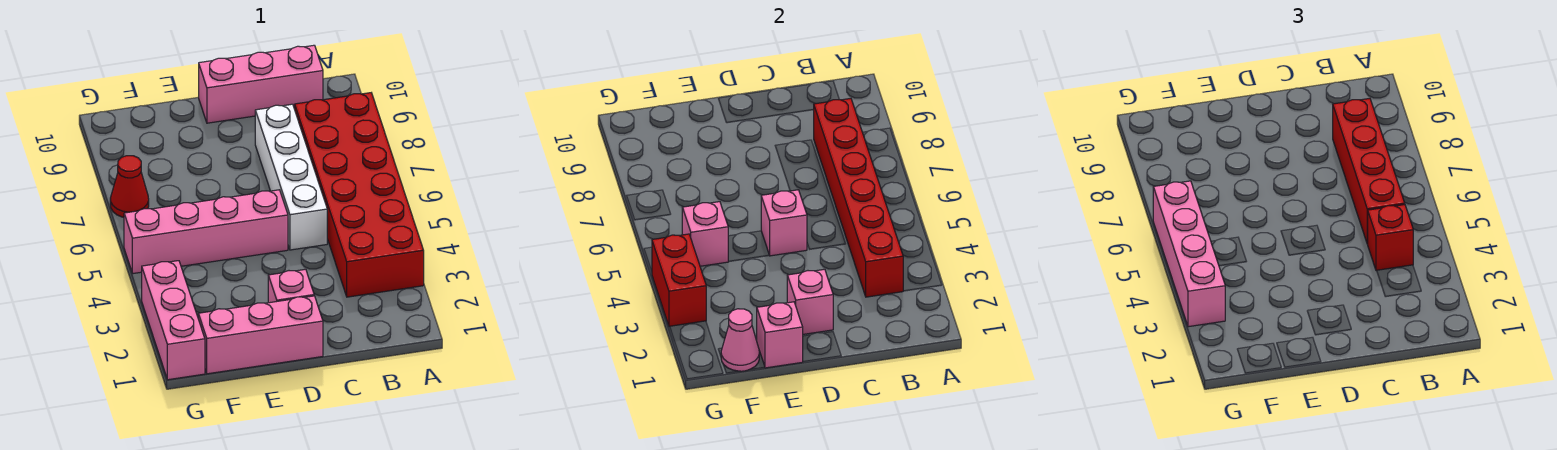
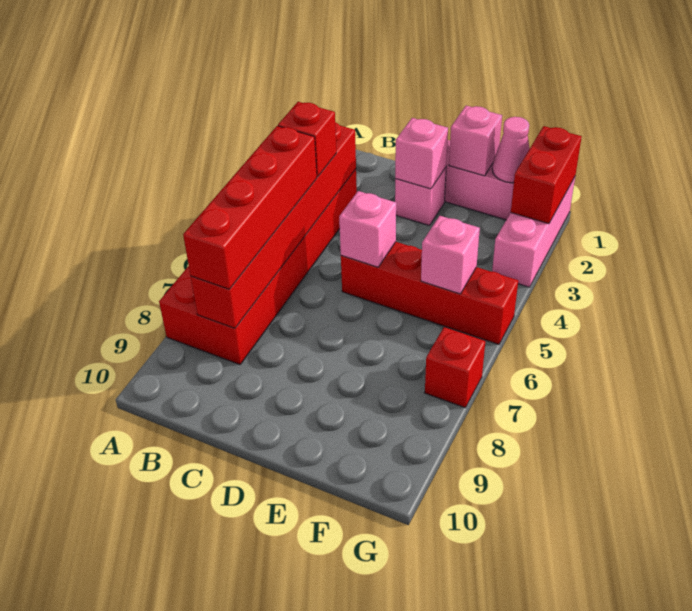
pink brick B10:D10 level 1 -> none
white brick C5:C8 level 1 -> none
pink brick D5:G5 level 1 -> red brick D5:G5 level 1
red brick G3:G4 level 2 -> red brick G1:G2 level 2
pink brick G3:G6 level 3 -> none
red cone G7 level 1 -> red brick G7 level 1

